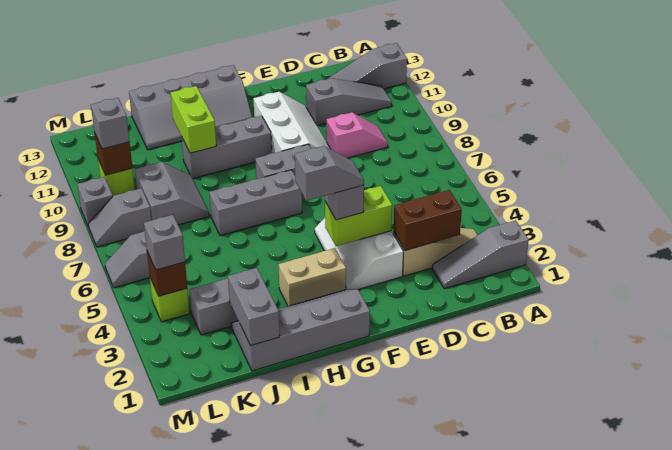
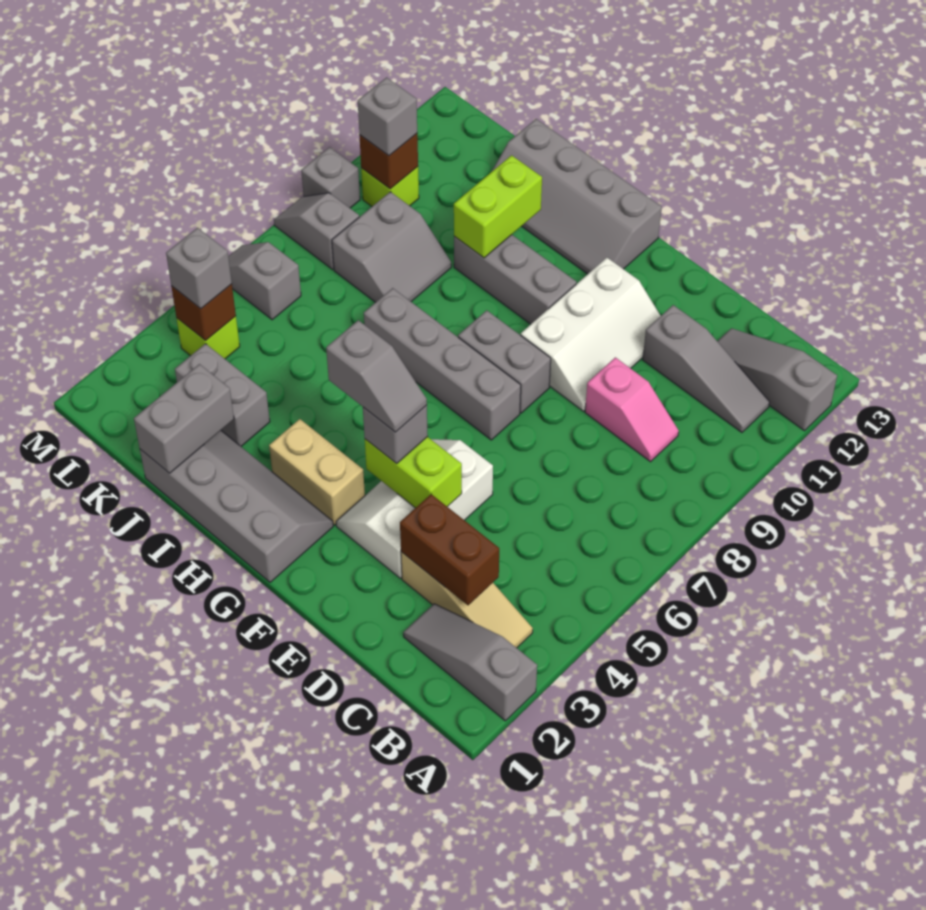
grey brick G7:I7 level 1 -> grey brick F7:I7 level 1

